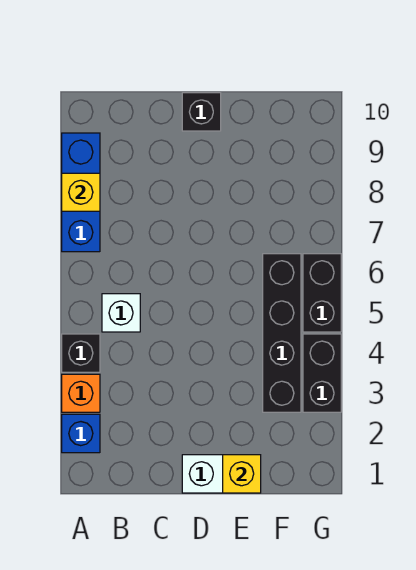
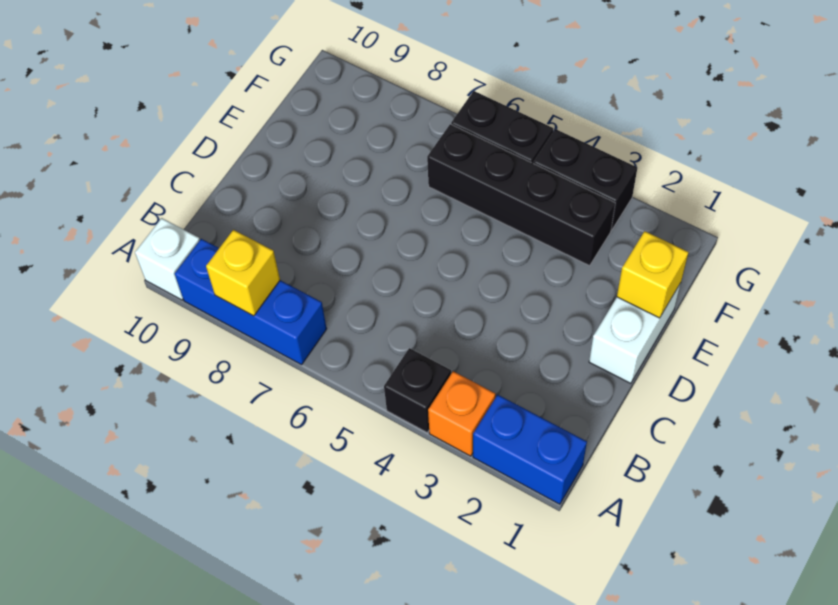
blue brick A2 level 1 -> blue brick A1:A2 level 1
white brick B5 level 1 -> white brick A10 level 1
black brick D10 level 1 -> none

